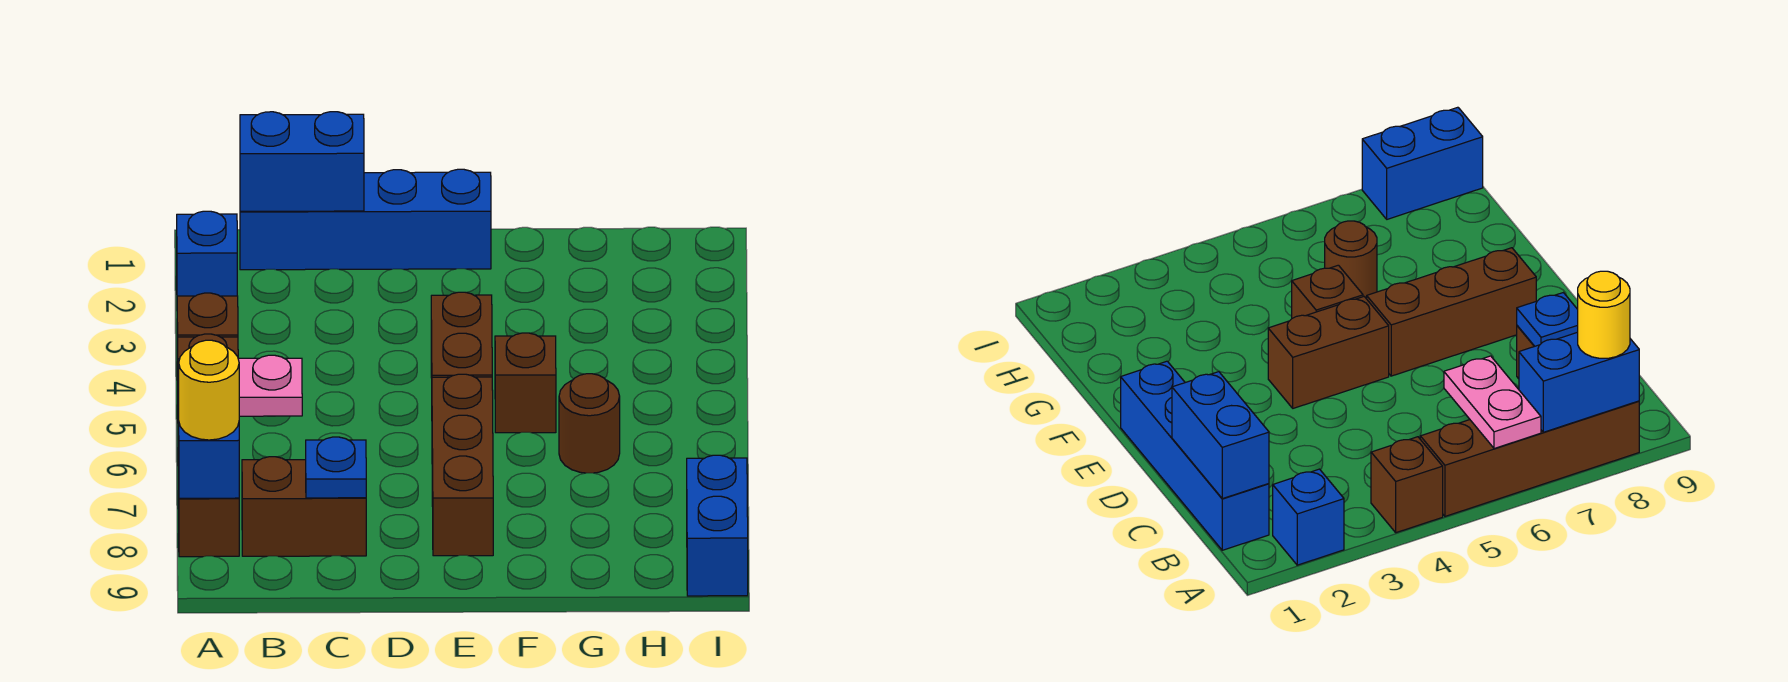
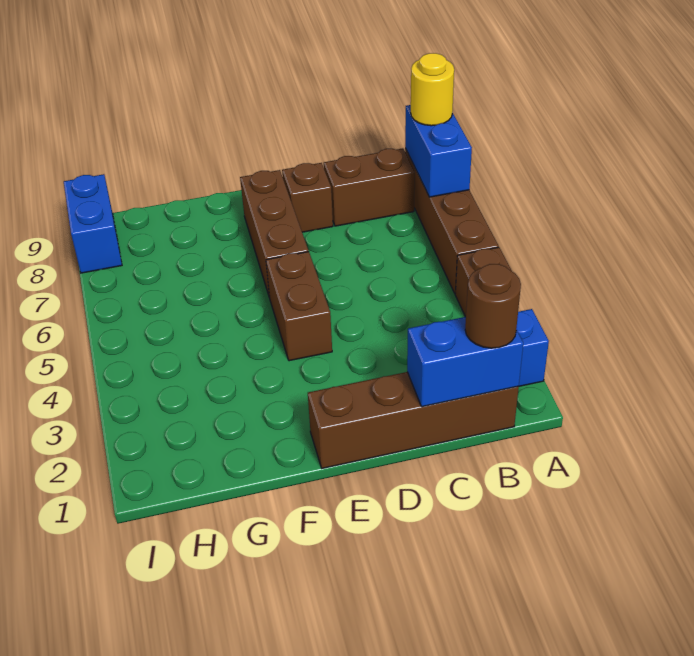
pink plate A6:B6 level 2 -> none
blue brick B1:E1 level 1 -> brown brick B1:E1 level 1
blue plate C8 level 2 -> none
brown brick F5 level 1 -> brown brick D8 level 1
brown round brick G6 level 1 -> brown round brick B1 level 3

